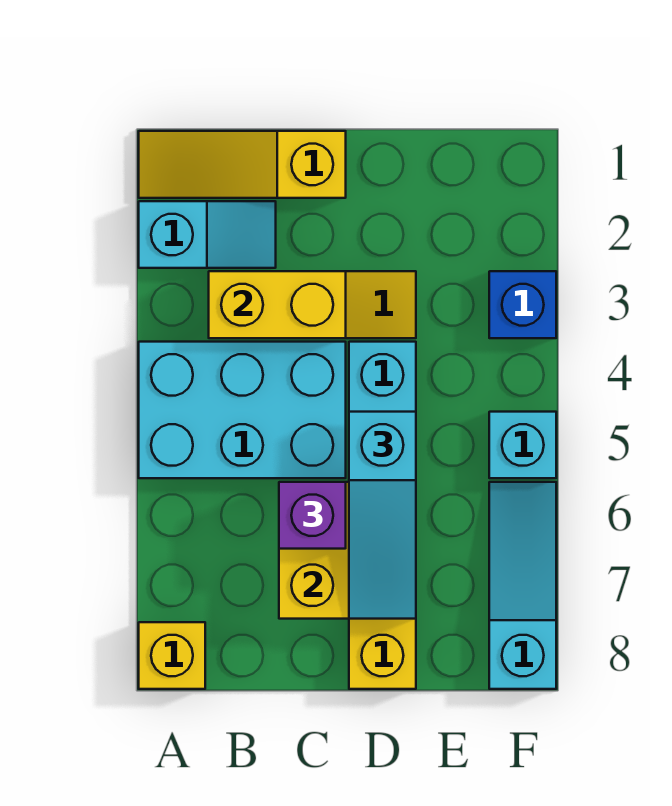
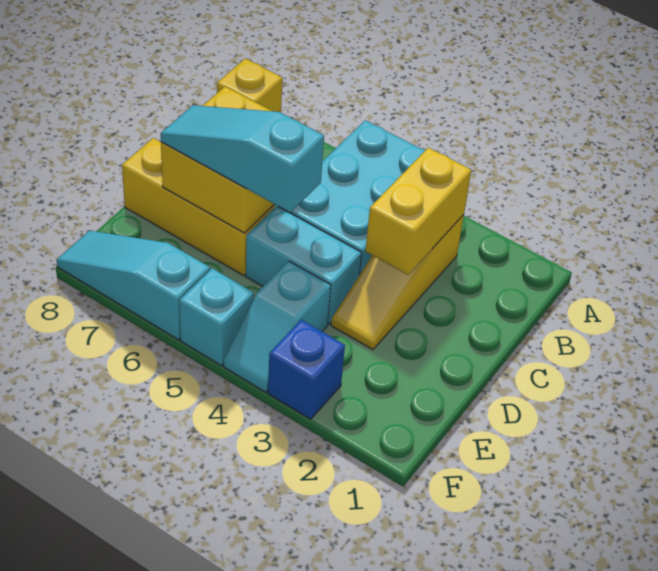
yellow slope A1:C1 level 1 top C -> none
cyan slope A2:B2 level 1 top A -> cyan slope E4:F4 level 1 top E
purple brick C6 level 3 -> none
cyan slope F6:F8 level 1 top 8 -> cyan slope F6:F8 level 1 top 6

